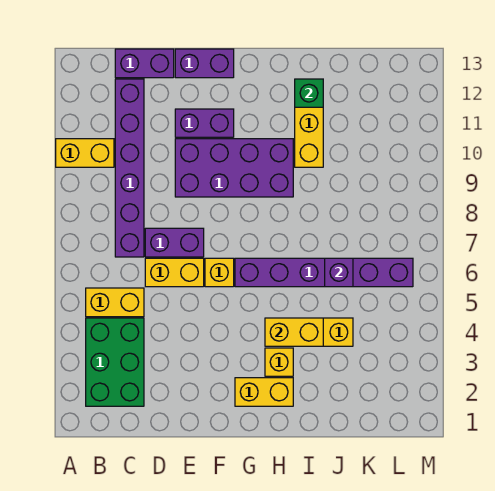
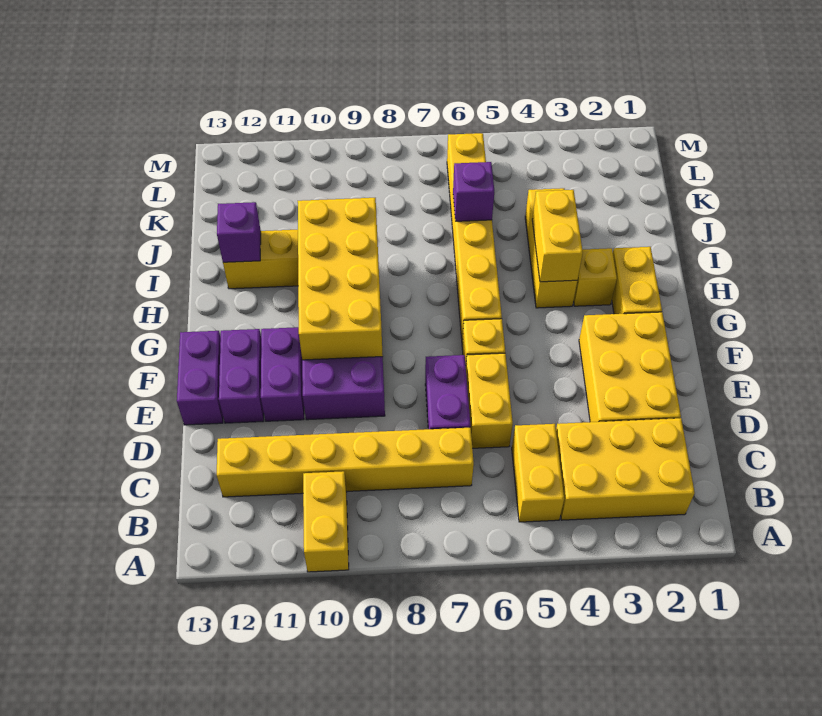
green brick B2:C4 level 1 -> yellow brick B2:C4 level 1
purple brick C7:C12 level 1 -> yellow brick C7:C12 level 1
purple brick C13:D13 level 1 -> purple brick E12:F12 level 1
none -> yellow brick D2:F3 level 1
none -> yellow brick F9:I10 level 2
purple brick G6:L6 level 1 -> yellow brick G6:L6 level 1
green brick I12 level 2 -> purple brick I12 level 2

